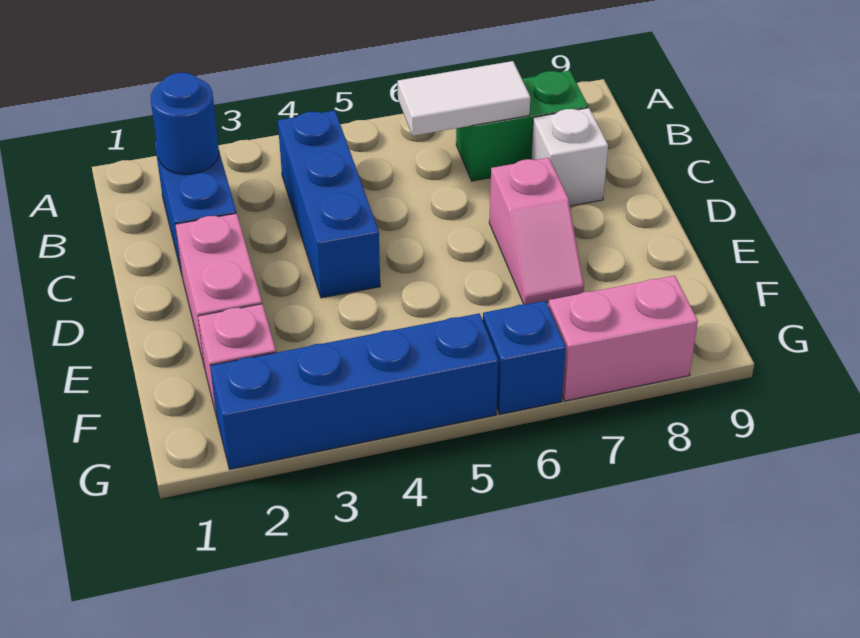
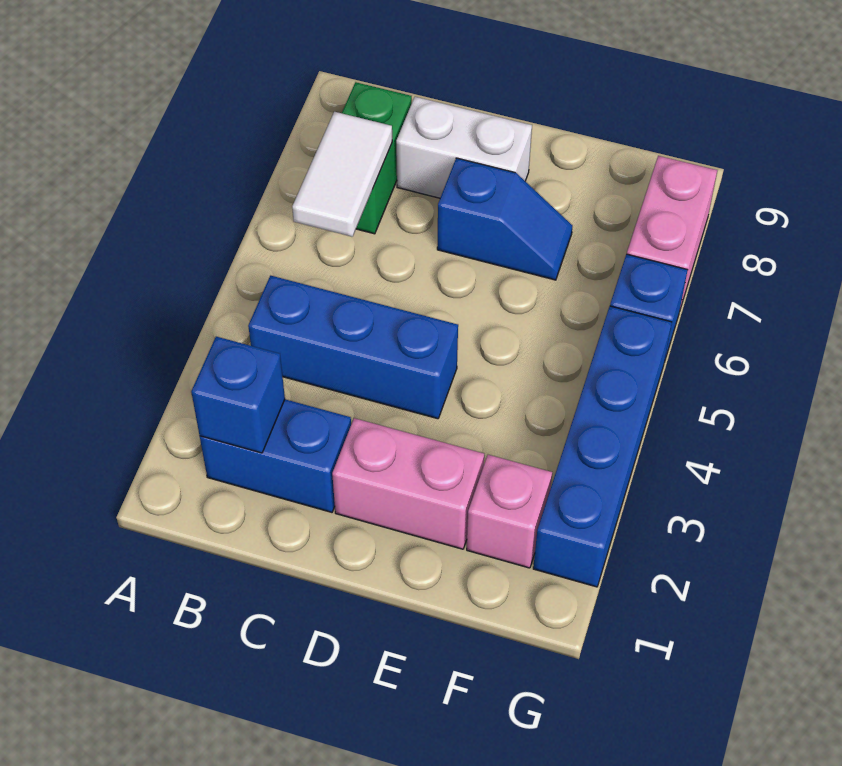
blue round brick B2 level 2 -> blue brick B2 level 2
white brick C8 level 1 -> white brick C8:D8 level 1
pink slope D7:E7 level 1 top D -> blue slope D7:E7 level 1 top D

